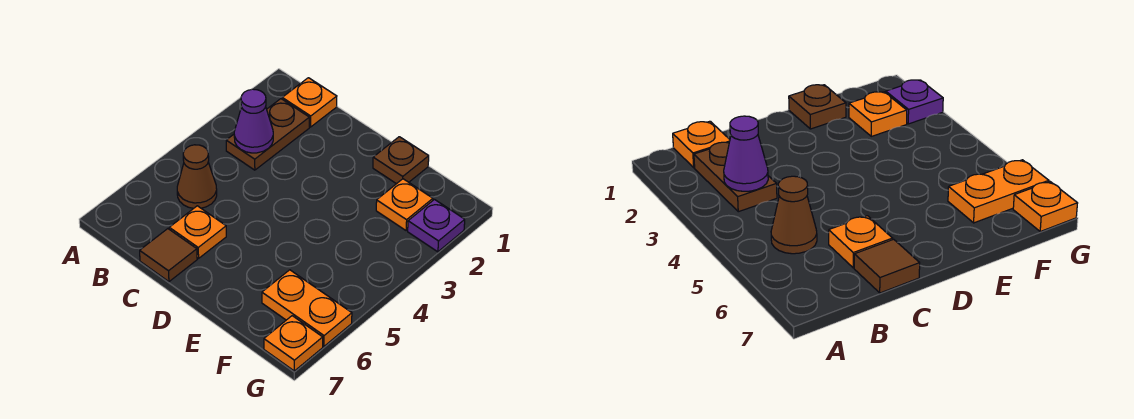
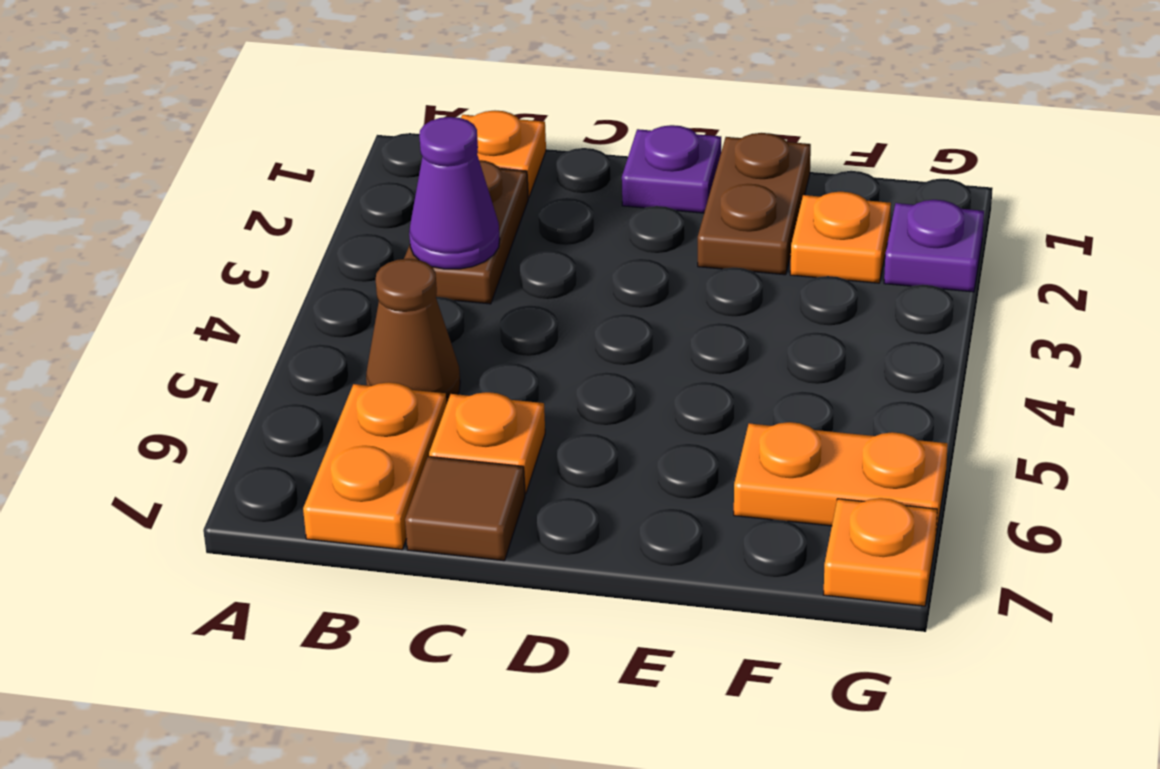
none -> orange plate B6:B7 level 1
none -> purple plate D1 level 1
brown plate E1 level 1 -> brown plate E1:E2 level 1

